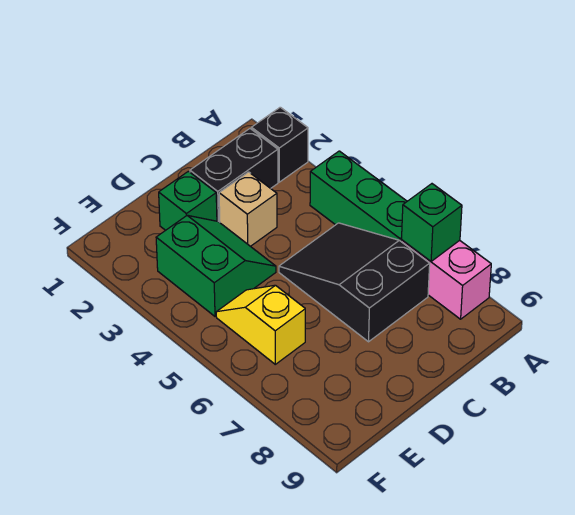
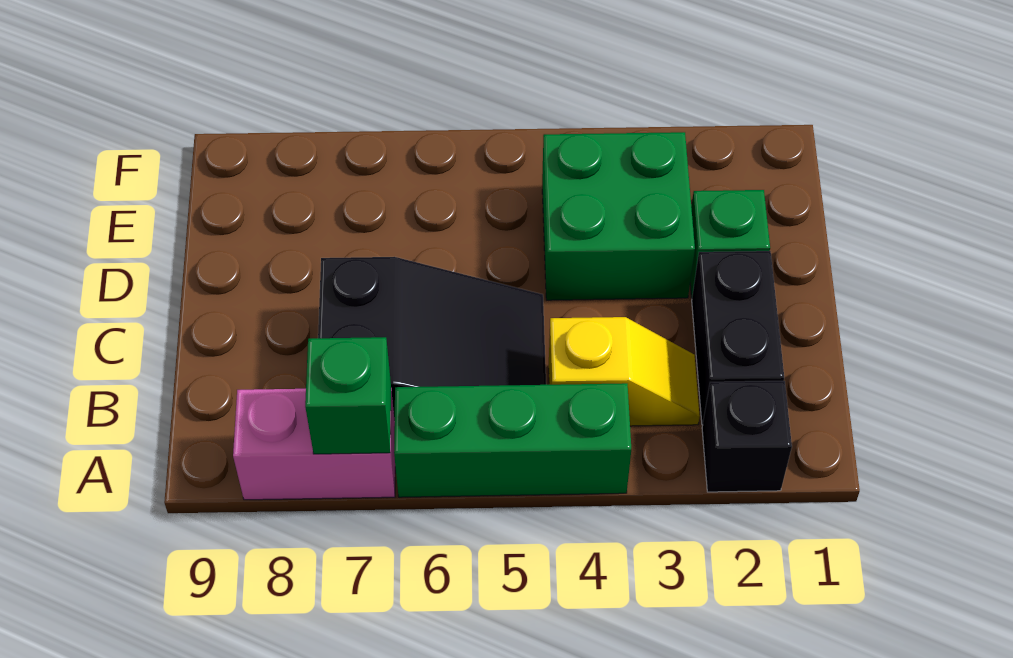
tan brick C3 level 1 -> none
green slope D3:E4 level 1 top E -> green brick D3:E4 level 1
yellow slope E5:E6 level 1 top 6 -> yellow slope B3:B4 level 1 top 4

